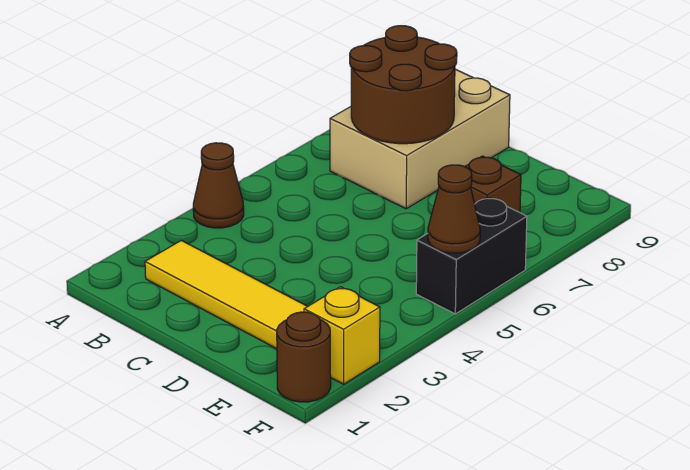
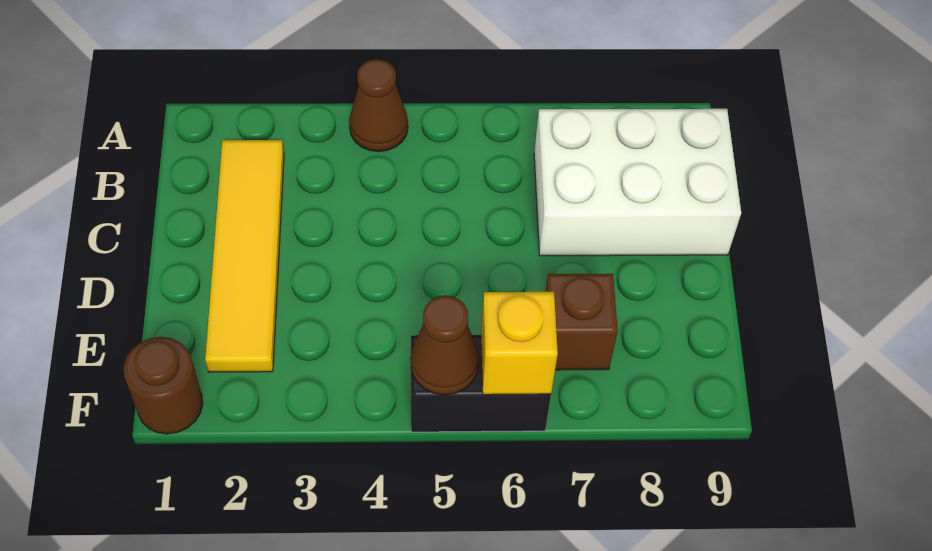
tan brick B7:C9 level 1 -> white brick B7:C9 level 1
brown round brick B7:C8 level 2 -> none
yellow brick F2 level 1 -> yellow brick F6 level 2

